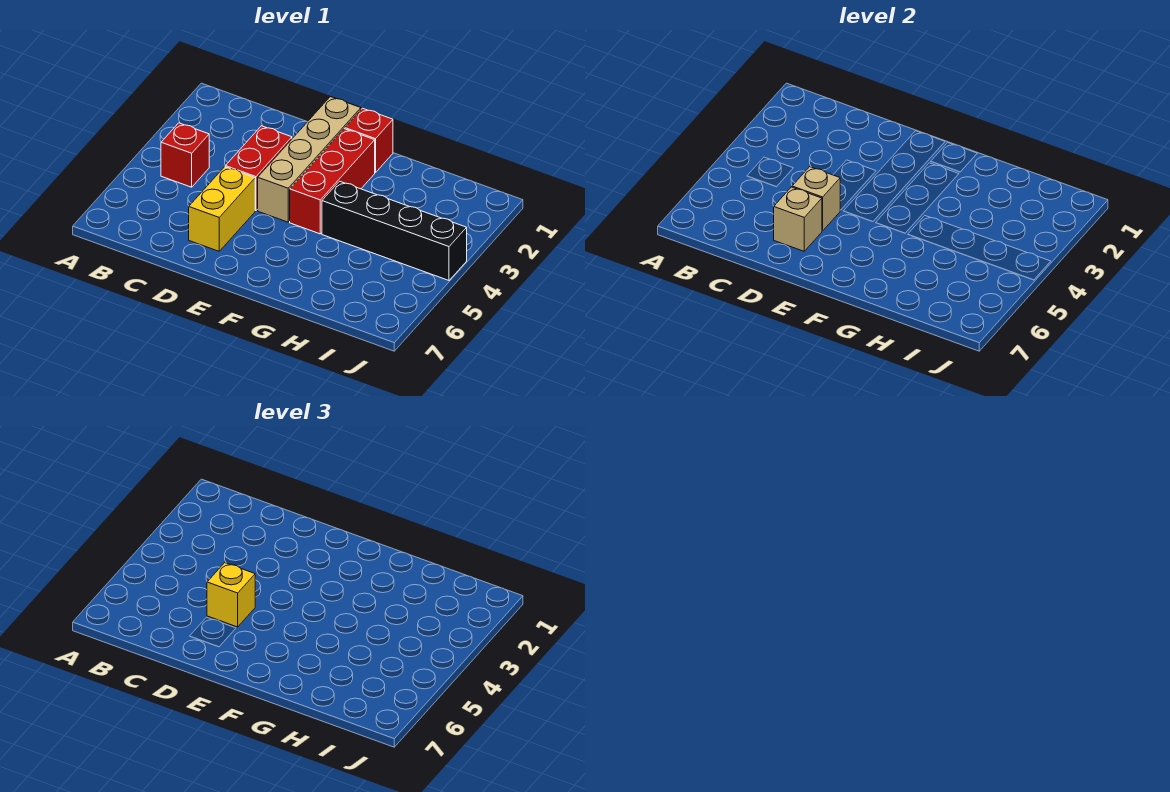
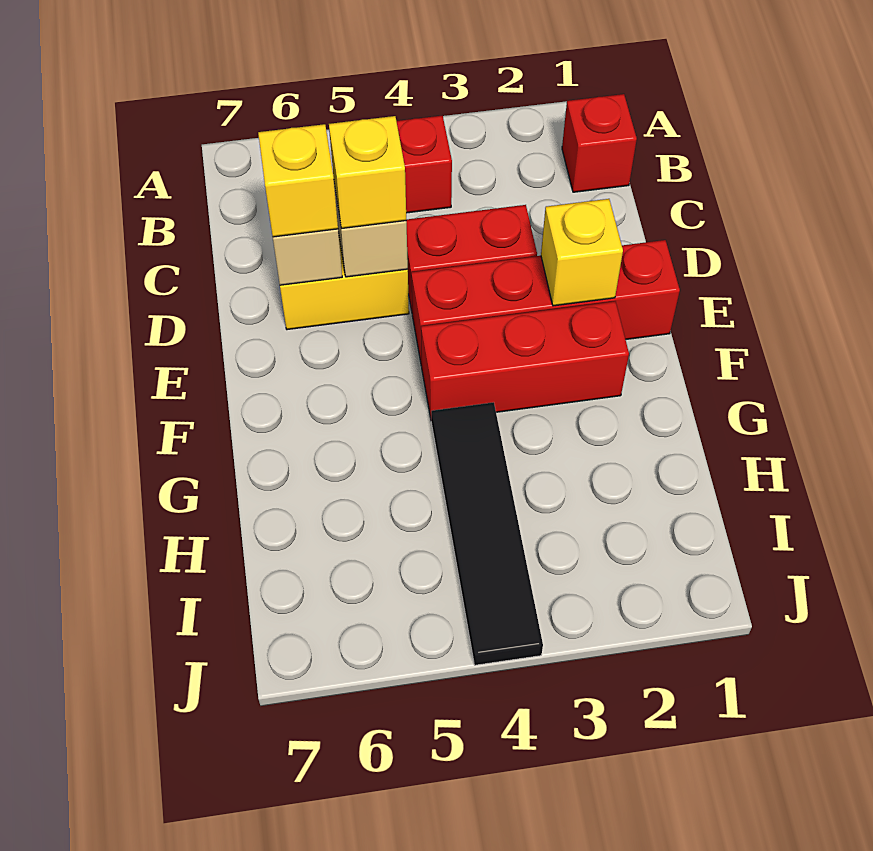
none -> yellow brick D6 level 3
tan brick E1:E4 level 1 -> red brick E1:E4 level 1
none -> yellow brick E2 level 2
red brick F1 level 1 -> red brick B1 level 1
black brick G4:J4 level 1 -> black tile G4:J4 level 1

